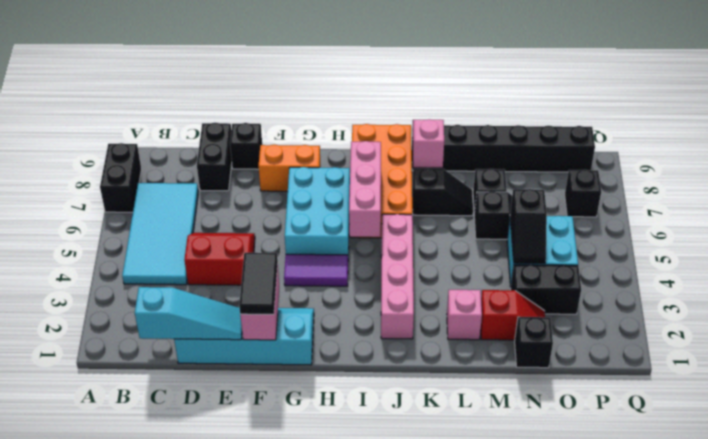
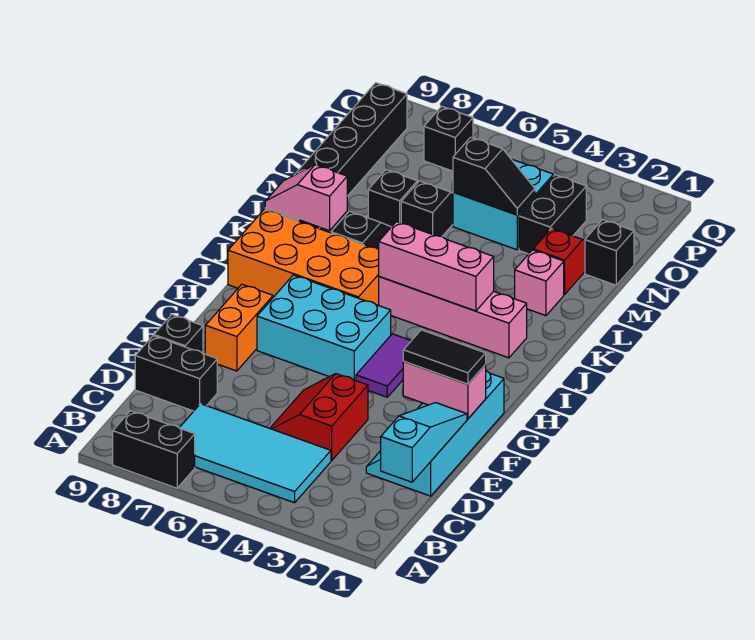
pink brick I5:I7 level 2 -> pink brick J3:J5 level 2

